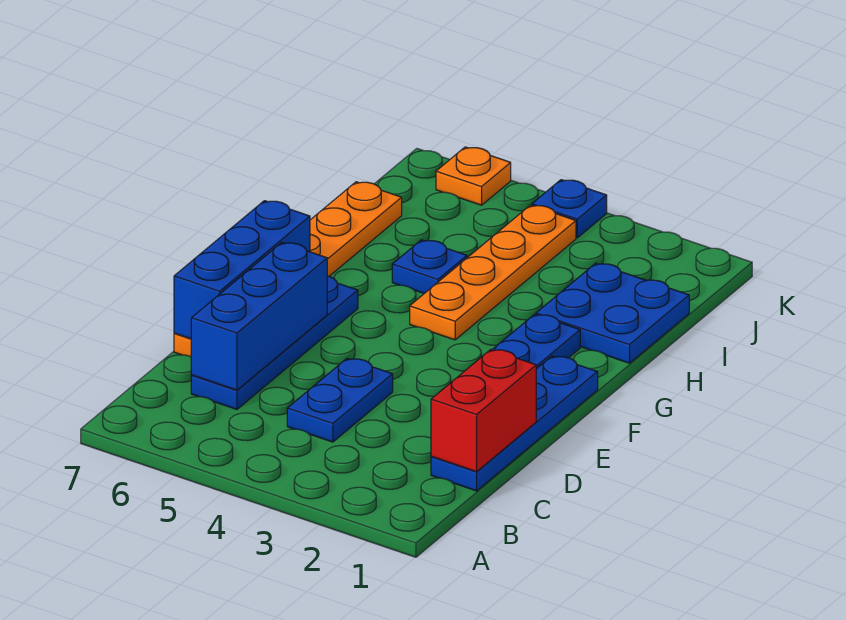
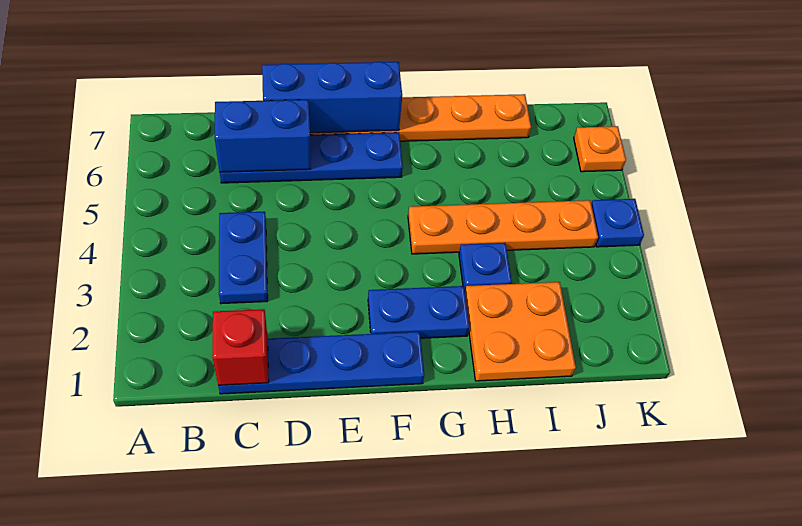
red brick C1:D1 level 2 -> red brick C1 level 2
blue plate C4:D4 level 1 -> blue plate C3:C4 level 1
blue brick C6:E6 level 2 -> blue brick C6:D6 level 2
blue plate H1:I2 level 1 -> orange plate H1:I2 level 1
blue plate H5 level 1 -> blue plate H3 level 1

